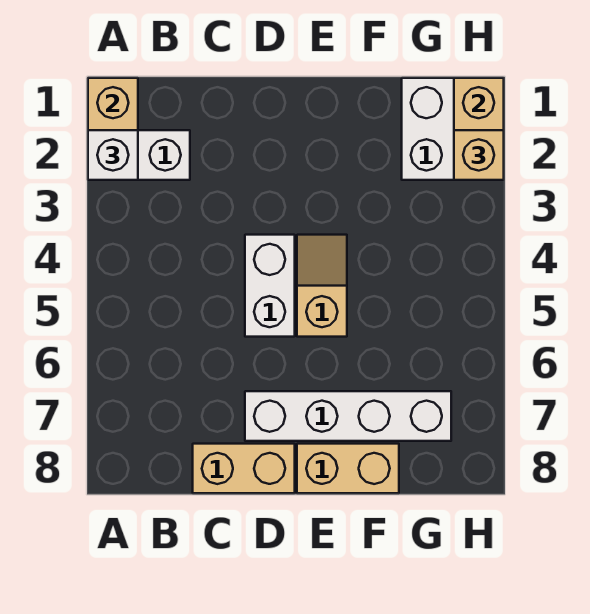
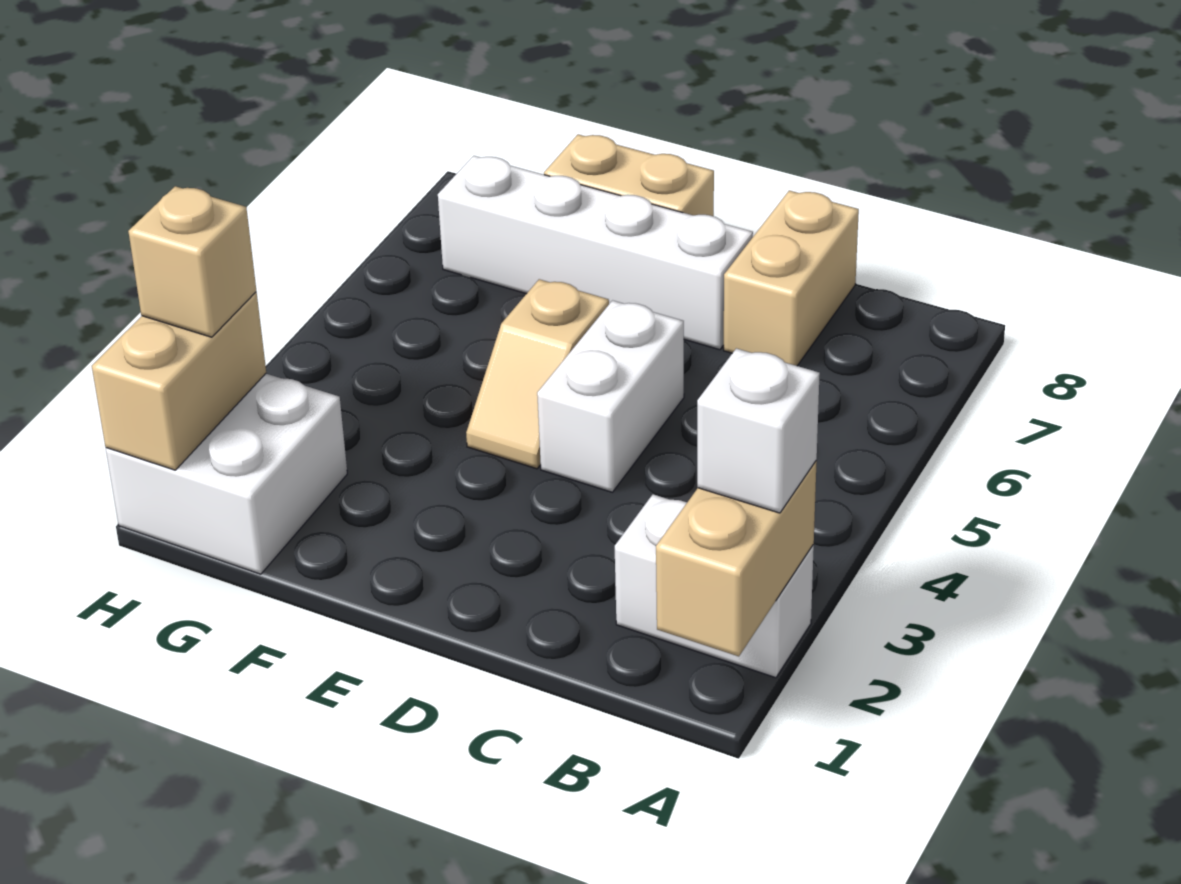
tan brick C8:D8 level 1 -> tan brick C7:C8 level 1

